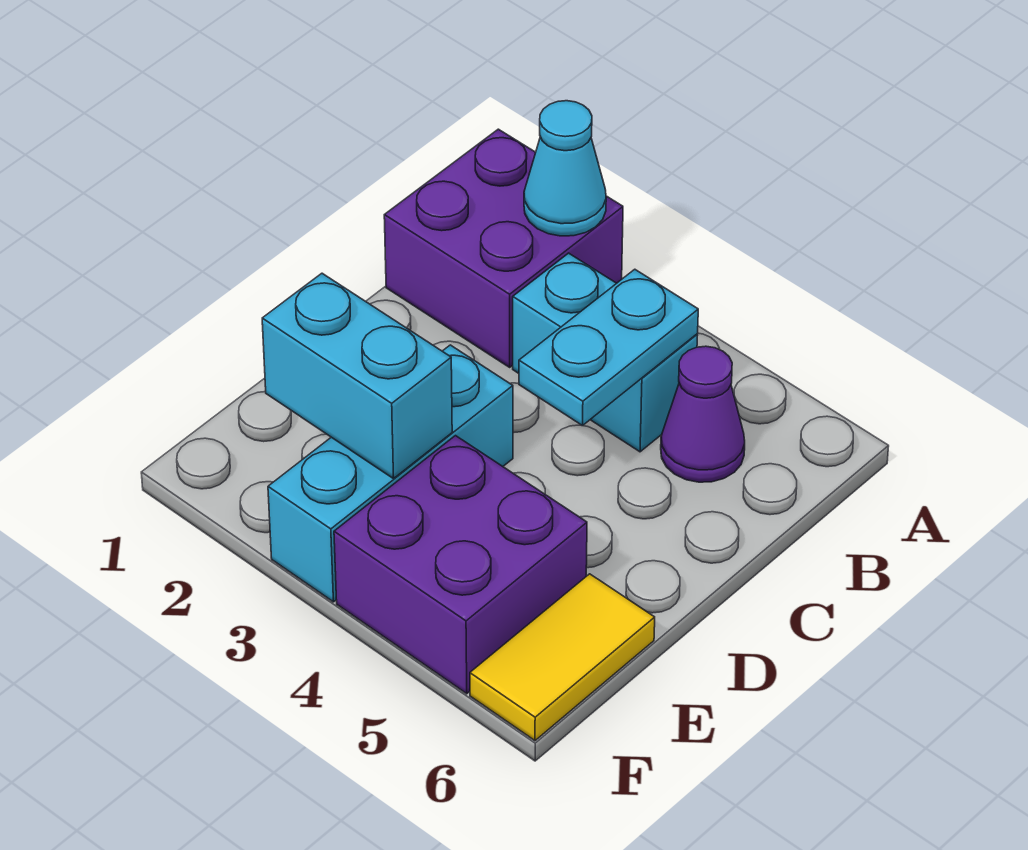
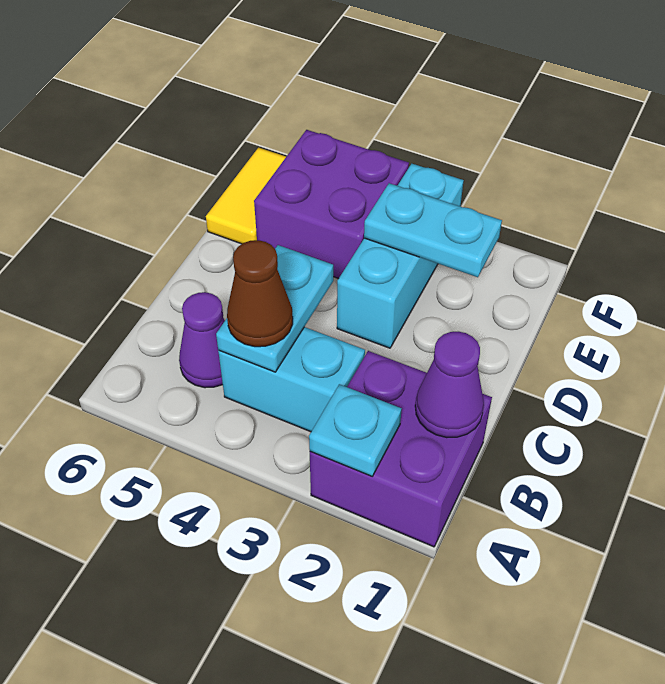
cyan cone A2 level 2 -> cyan plate A2 level 2
none -> purple cone B1 level 2
none -> brown cone B4 level 3
cyan brick E2:E3 level 2 -> cyan plate E2:E3 level 2

